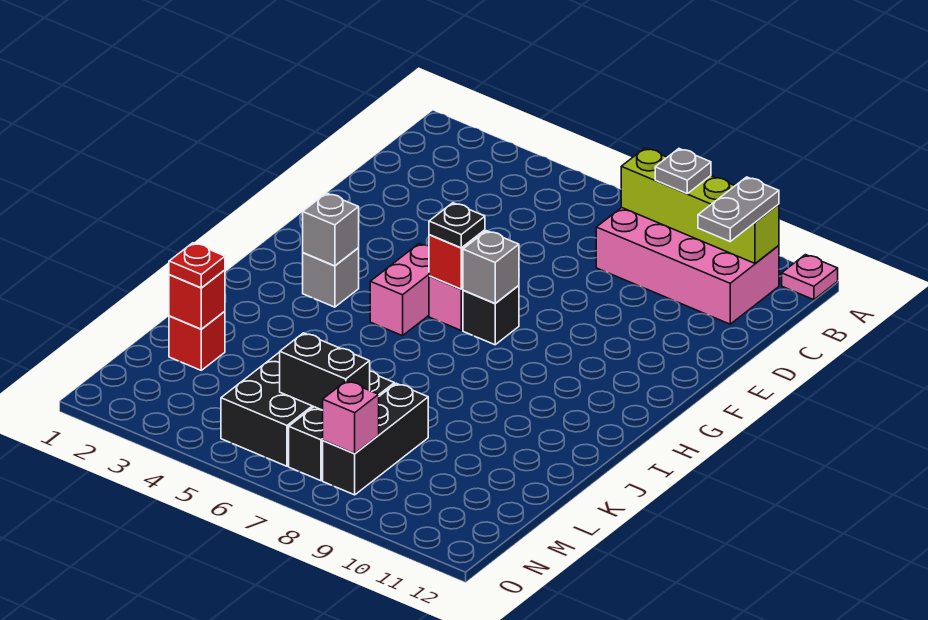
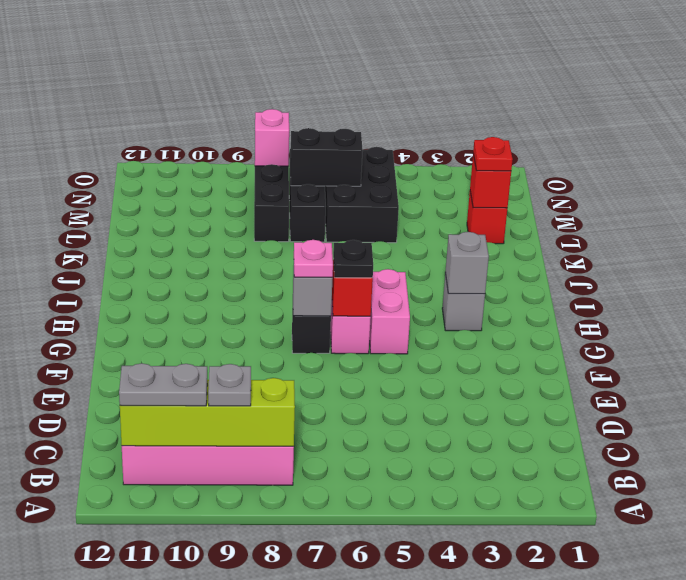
pink plate A12 level 1 -> pink plate G7 level 3
grey plate B11:C11 level 3 -> grey plate B10:B11 level 3

